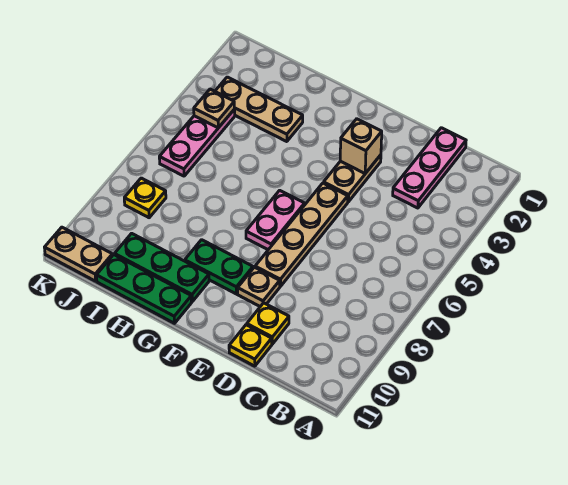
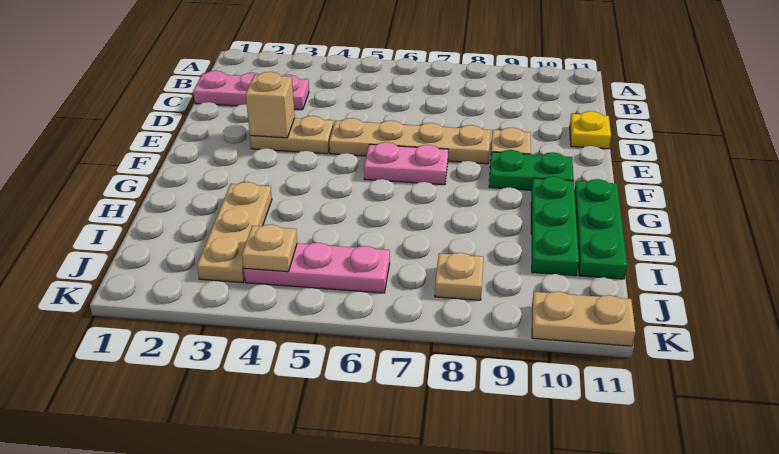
yellow plate D10 level 1 -> none
green plate F9:G9 level 1 -> green plate F9:F10 level 1
yellow plate J8 level 1 -> tan plate J8 level 1
tan plate J11:K11 level 1 -> tan plate K10:K11 level 1

